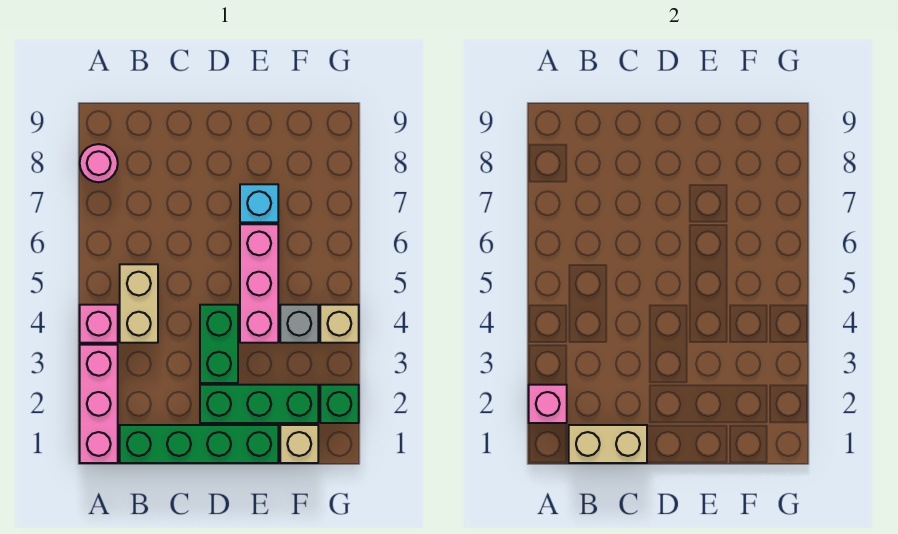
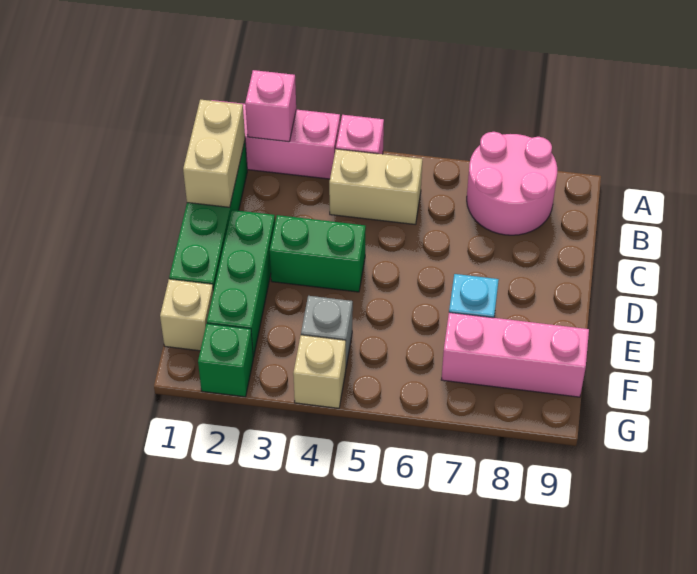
pink round brick A8 level 1 -> pink round brick A7:B8 level 1
pink brick E4:E6 level 1 -> pink brick F7:F9 level 1

